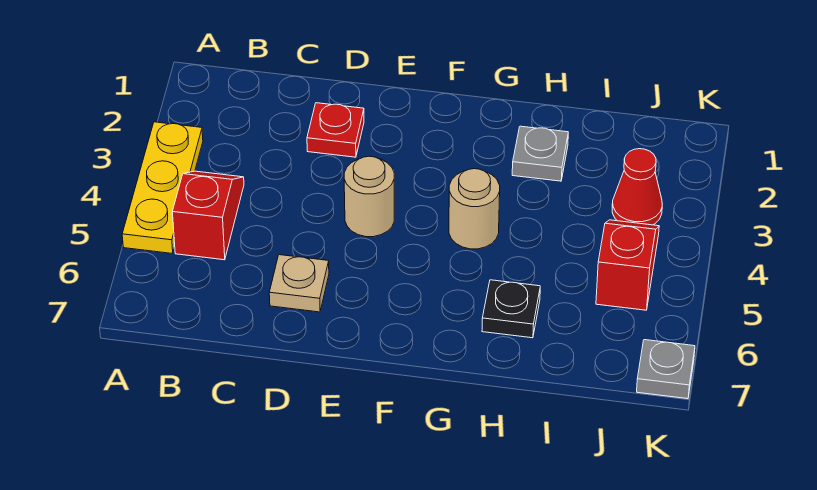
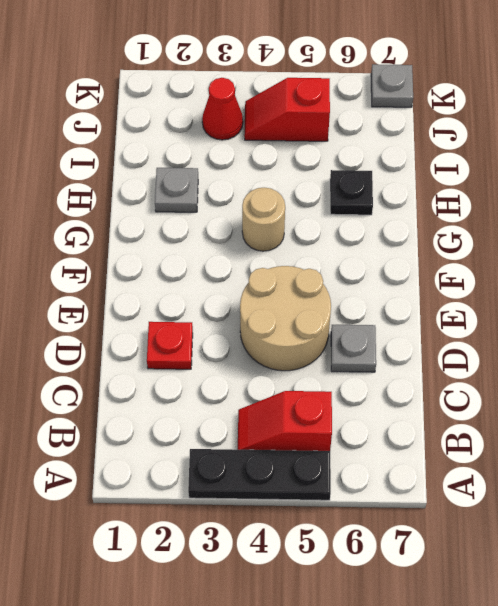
yellow plate A3:A5 level 1 -> black plate A3:A5 level 1
tan plate D6 level 1 -> grey plate D6 level 1
tan round brick E4 level 1 -> tan round brick D4:E5 level 1

